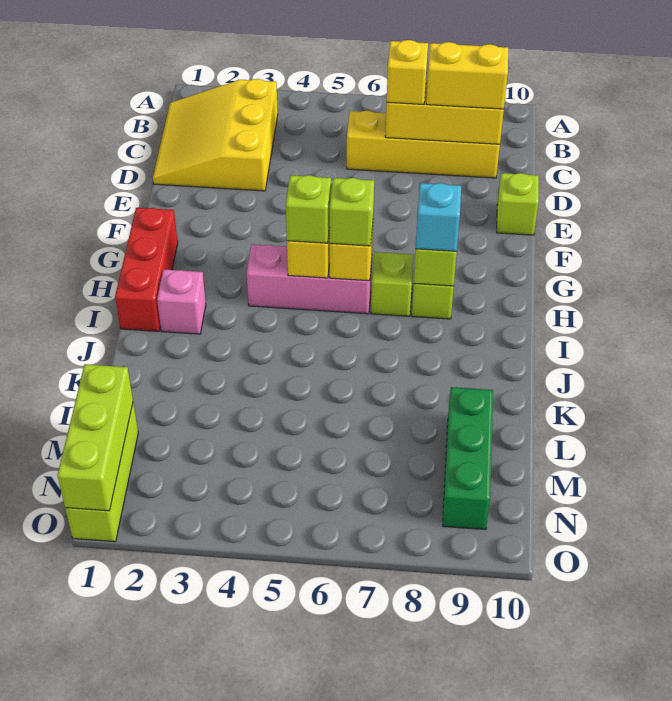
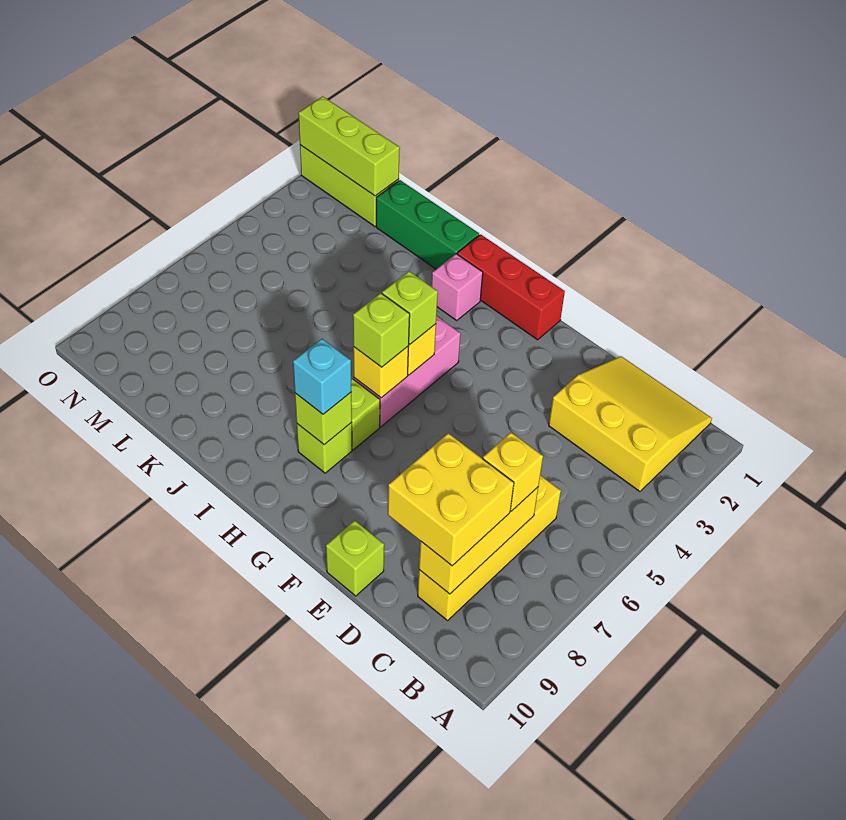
yellow brick C8:C9 level 3 -> yellow brick C8:D9 level 3
green brick L9:N9 level 1 -> green brick J1:L1 level 1

